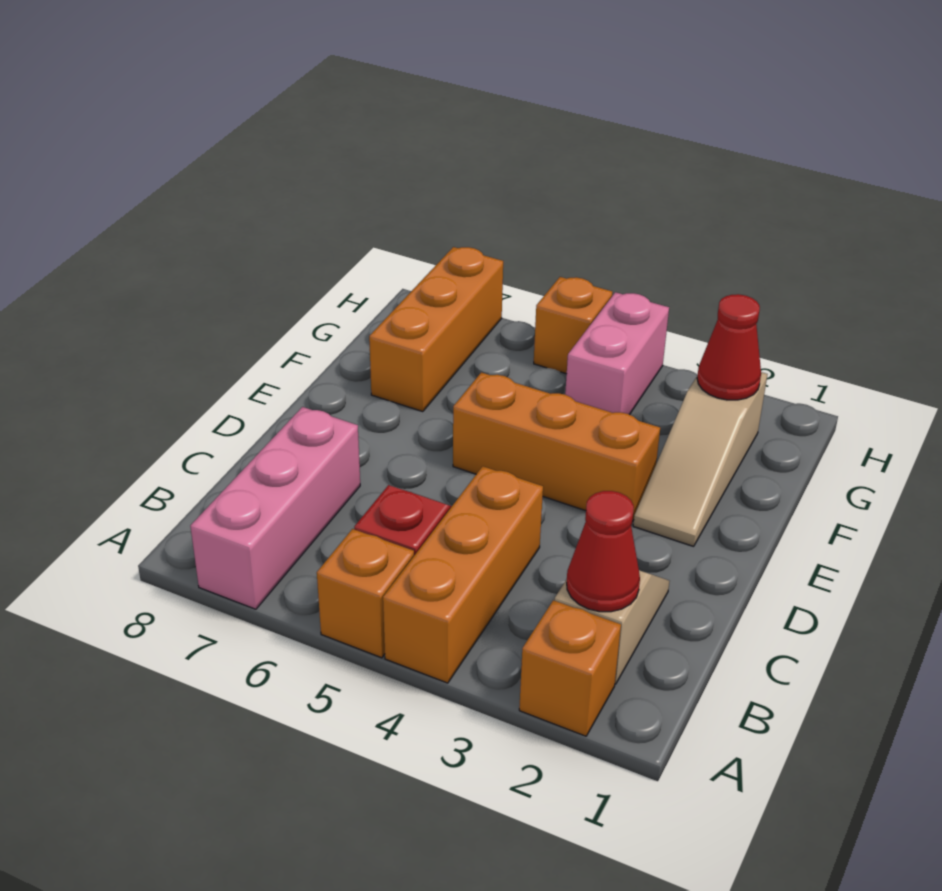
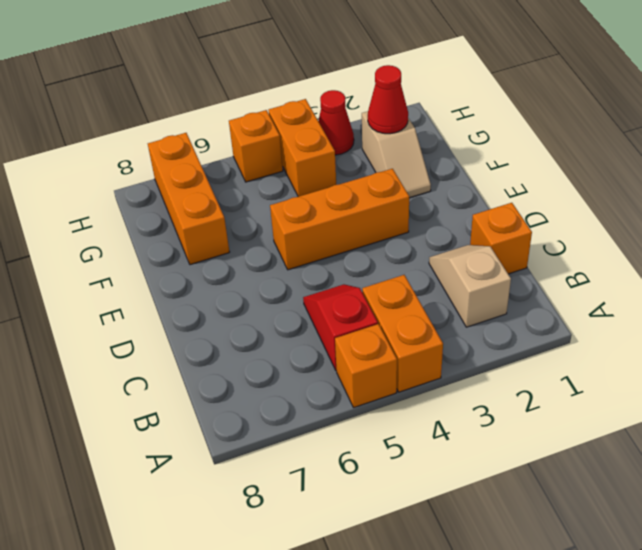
orange brick A2 level 1 -> orange brick C1 level 1
orange brick A4:C4 level 1 -> orange brick A4:B4 level 1
pink brick A7:C7 level 1 -> none
red cone B2 level 2 -> red cone H3 level 1
tan slope E2:G2 level 1 top G -> tan slope F2:G2 level 1 top G
pink brick G4:H4 level 1 -> orange brick G4:H4 level 1

